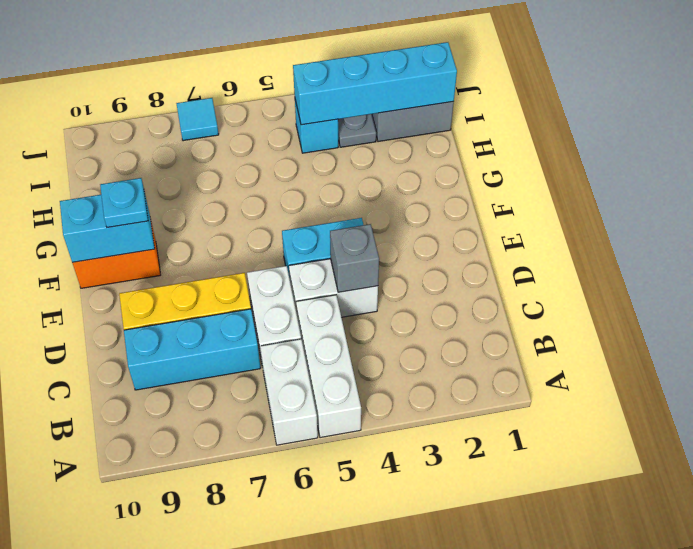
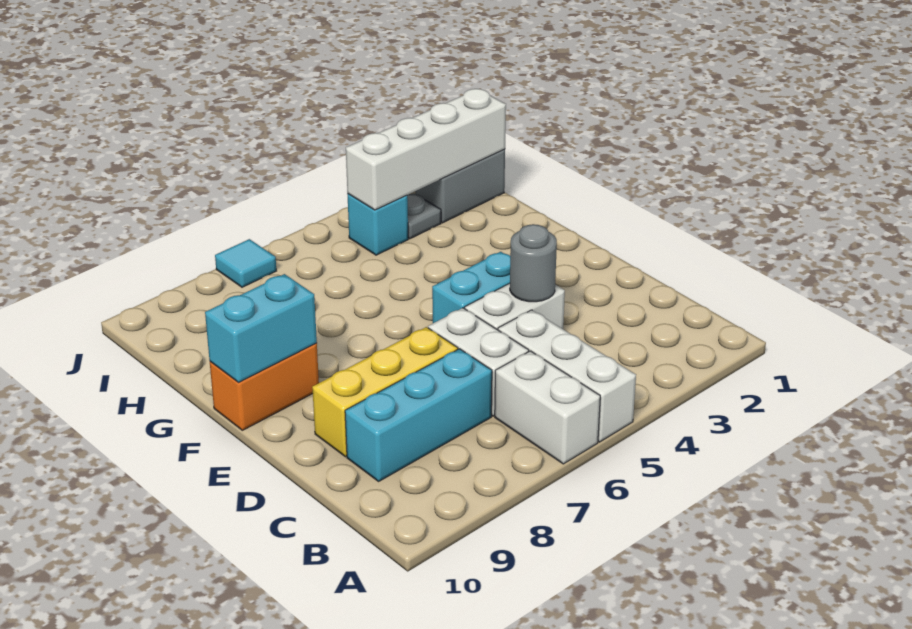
grey brick D4 level 2 -> grey round brick D4 level 2
cyan plate F9 level 3 -> none
cyan brick I1:I4 level 2 -> white brick I1:I4 level 2

